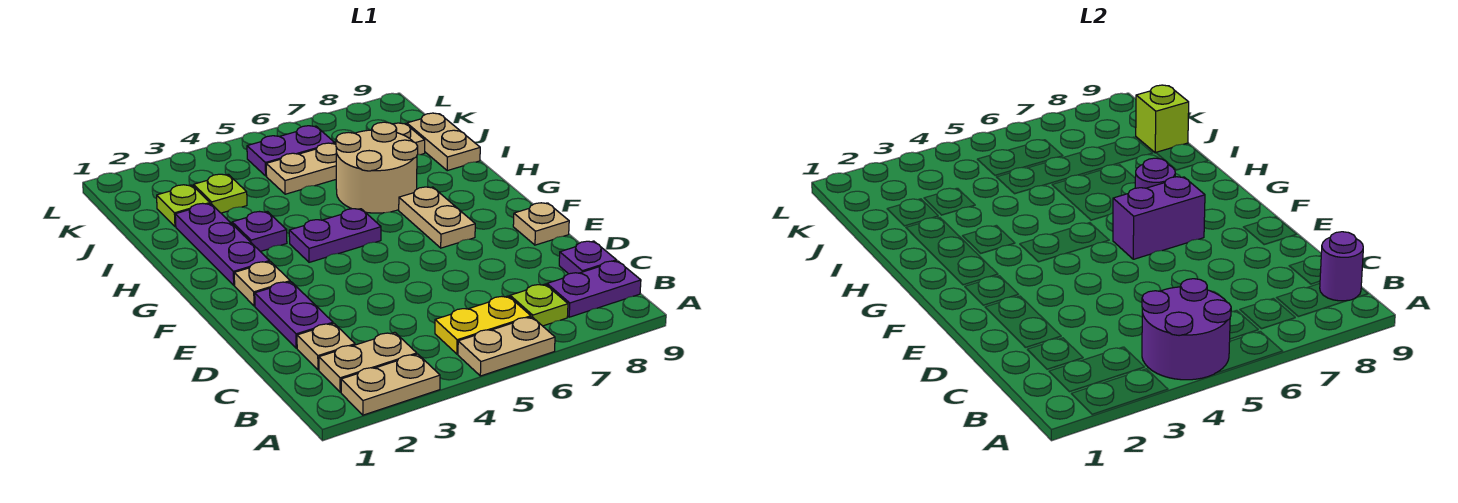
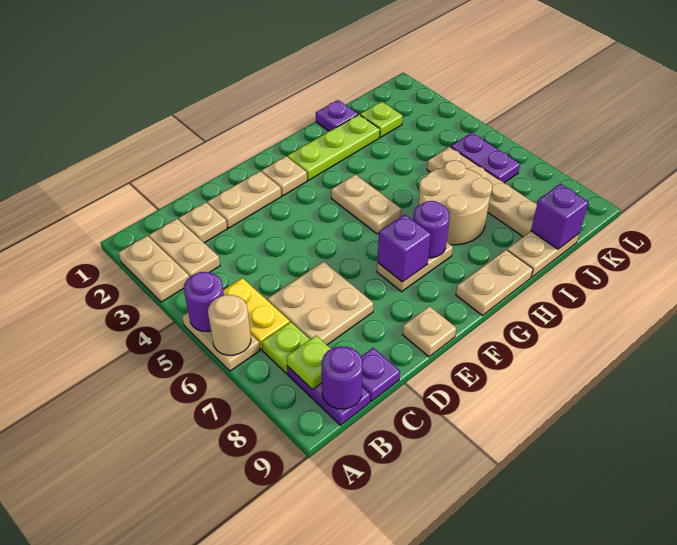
purple round brick A4:B5 level 2 -> purple round brick A5 level 2
none -> tan round brick A6 level 2
none -> tan plate C6:D7 level 1
purple plate D2:E2 level 1 -> tan plate D2:E2 level 1
purple brick F6:F7 level 2 -> purple brick F7 level 2
purple plate G2:I2 level 1 -> lime plate G2:I2 level 1
purple plate G4:G5 level 1 -> tan plate G4:G5 level 1
none -> tan plate G9:H9 level 1
purple plate H3 level 1 -> purple plate I1 level 1
lime plate J3 level 1 -> lime plate B8 level 2
lime brick J9 level 2 -> purple brick J9 level 2

